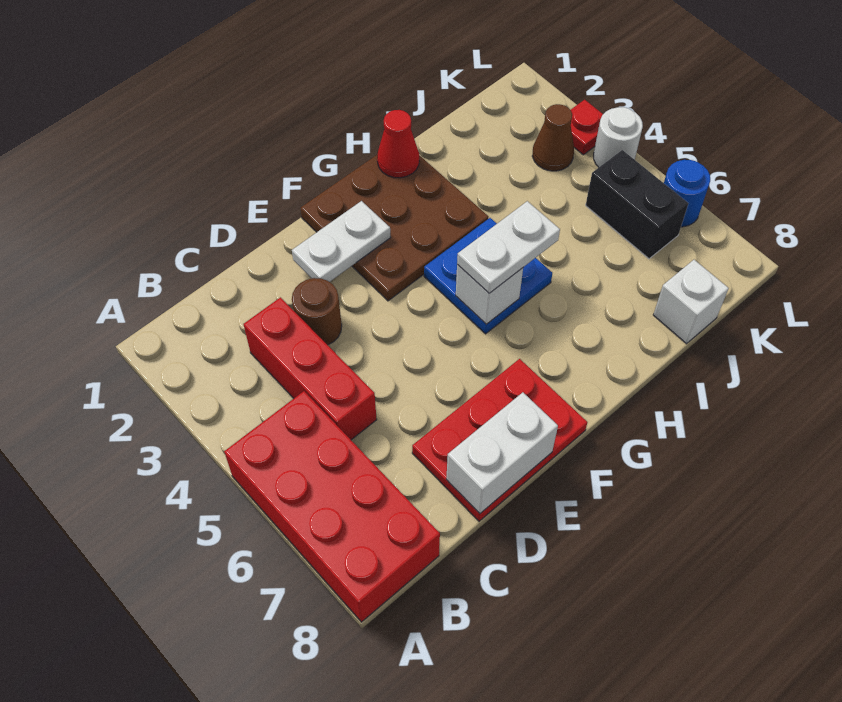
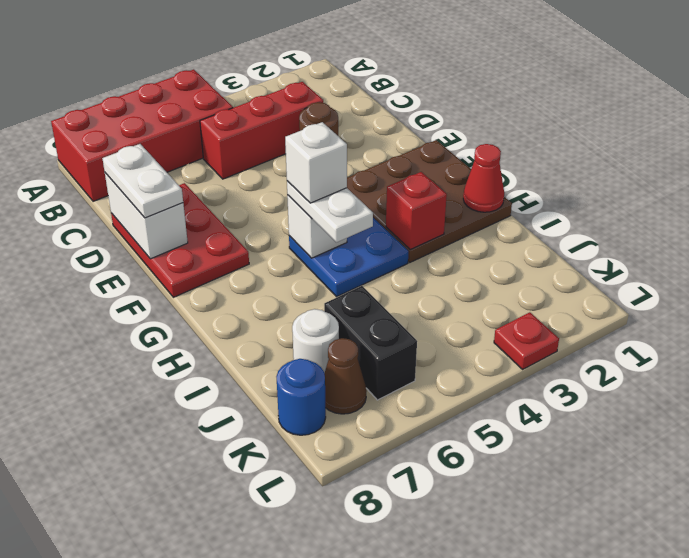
white plate E2:F2 level 2 -> white plate D8:E8 level 3
none -> red brick H3 level 2
white brick J8 level 1 -> white brick G5 level 4
brown cone K3 level 1 -> brown cone K7 level 1
black brick K5:K6 level 1 -> black brick J6:K6 level 1
white round brick L4 level 1 -> white round brick J7 level 1
blue round brick L6 level 1 -> blue round brick K8 level 1

